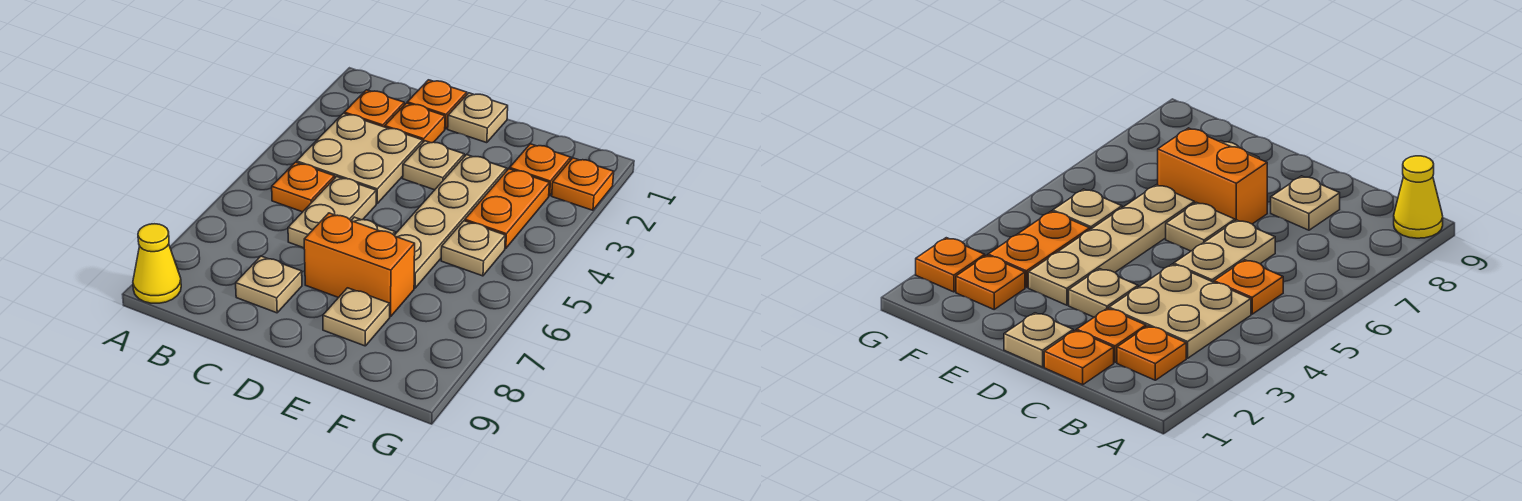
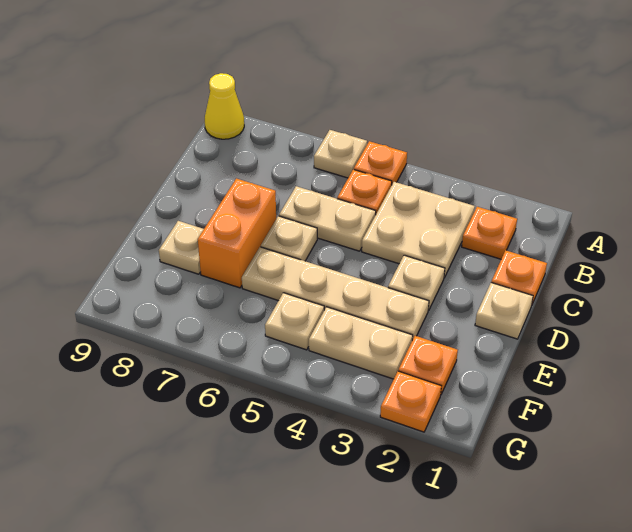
orange plate C2 level 1 -> orange plate A5 level 1
tan plate C8 level 1 -> tan plate A6 level 1
orange plate F3:F4 level 1 -> tan plate F3:F4 level 1

